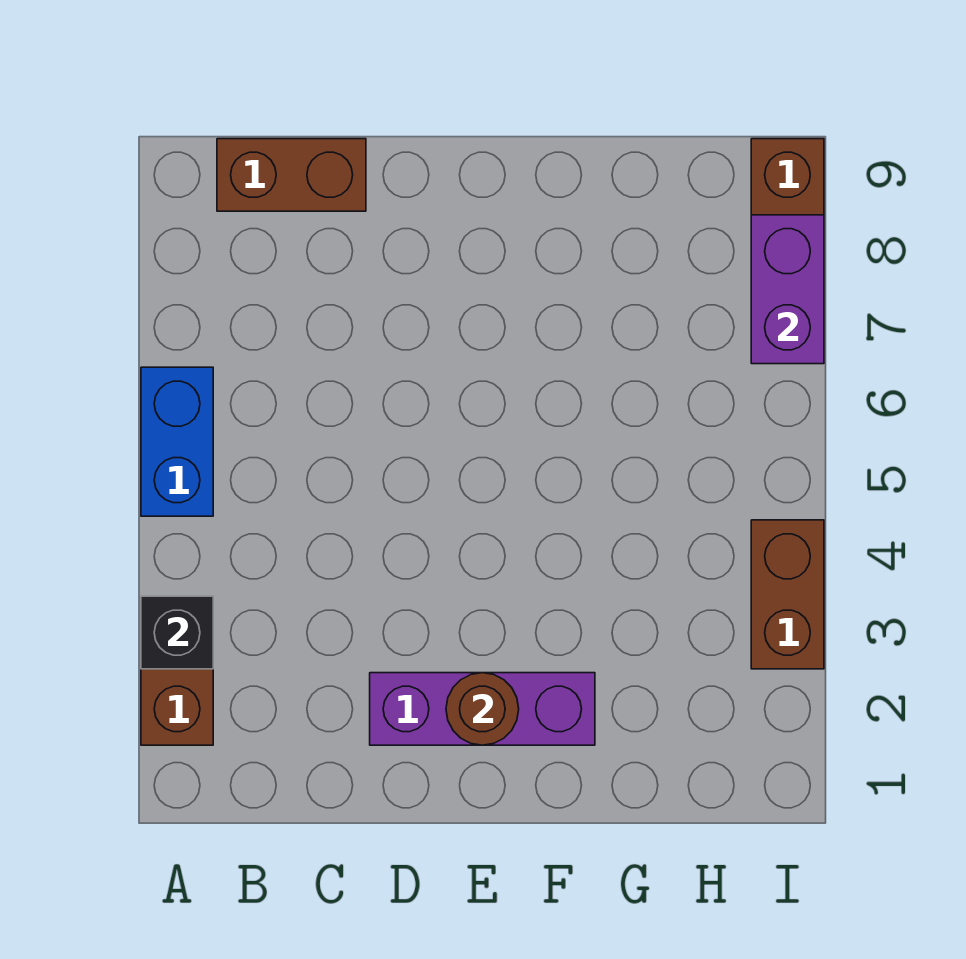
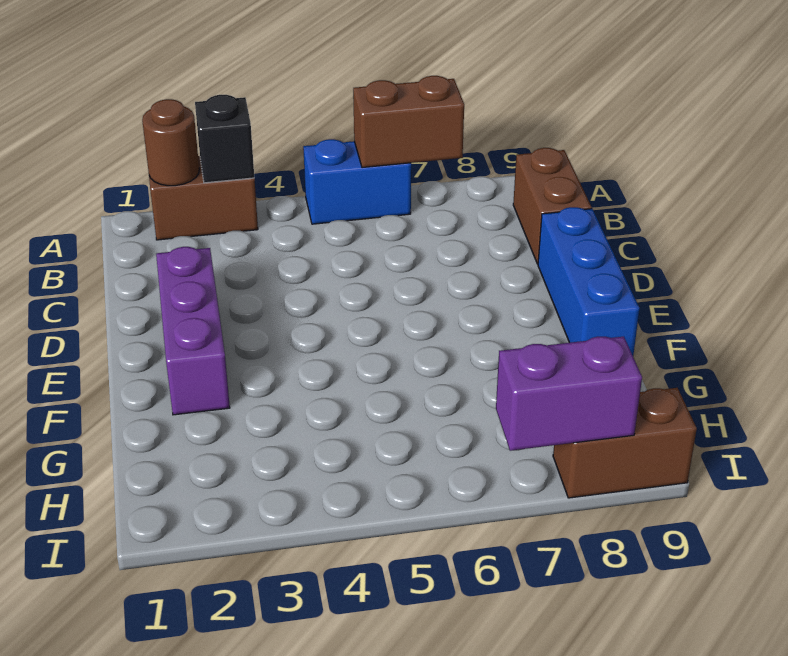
none -> blue brick D9:F9 level 1
brown round brick E2 level 2 -> brown round brick A2 level 2
brown brick I3:I4 level 1 -> brown brick A6:A7 level 2

